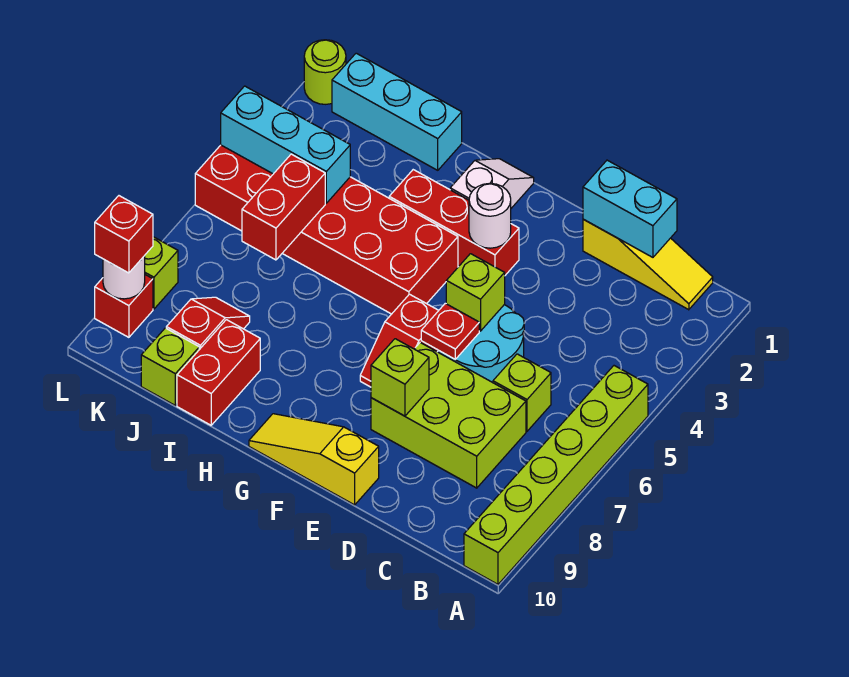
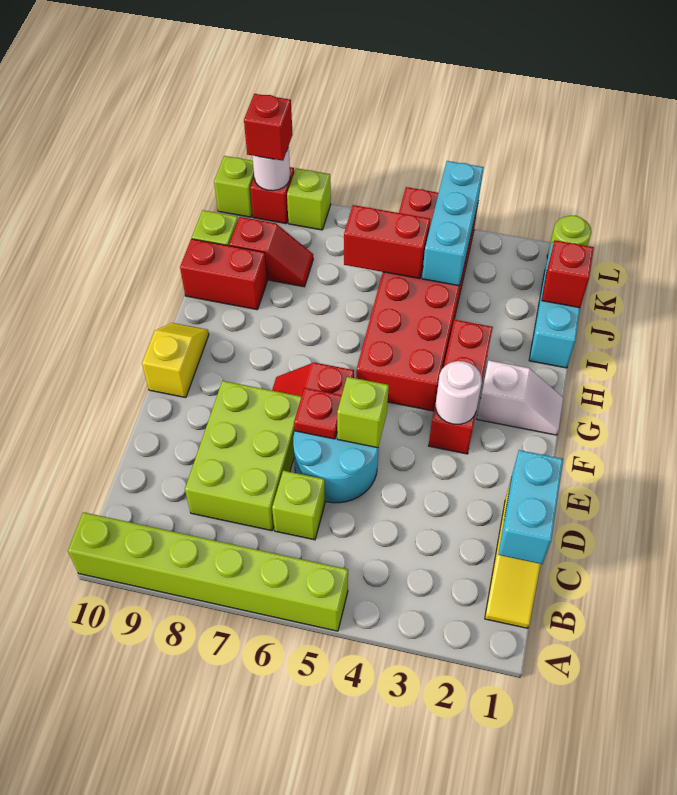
lime brick E8 level 2 -> lime brick L10 level 1
yellow slope E10:G10 level 1 top E -> yellow slope F10:G10 level 1 top F
none -> red brick J1 level 2

